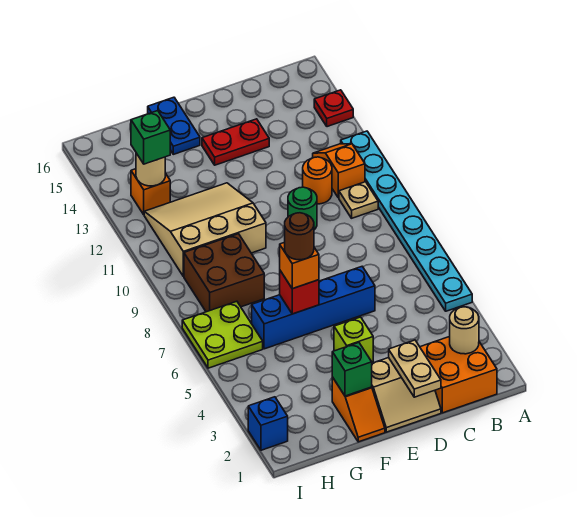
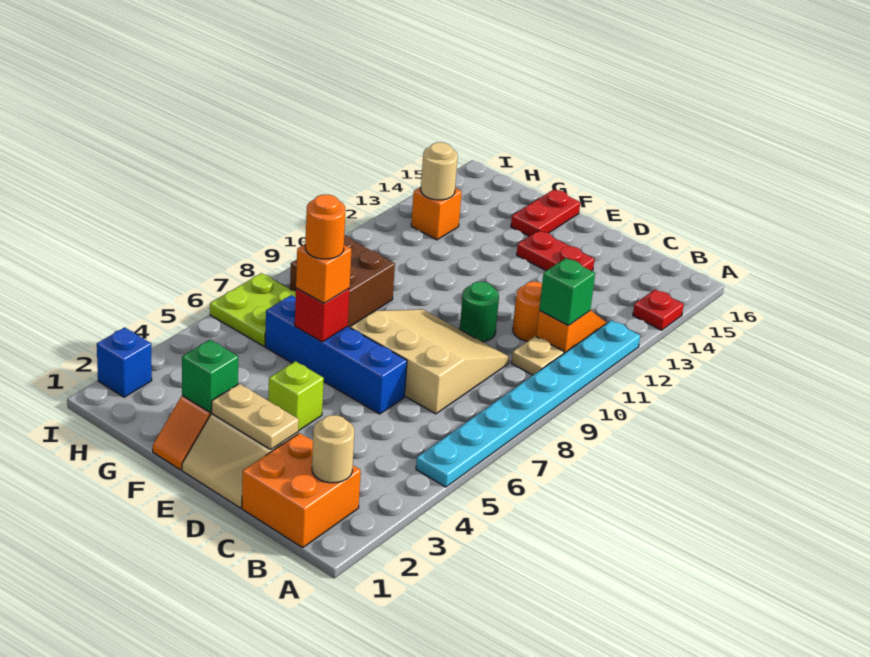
tan plate D1:D2 level 2 -> tan plate D2:E2 level 2
brown round brick F6 level 4 -> orange round brick F6 level 4
tan slope F10:H12 level 1 top 10 -> tan slope C7:E9 level 1 top 7
blue plate F15:F16 level 1 -> red plate F15:F16 level 1
green brick H13 level 3 -> green brick B11 level 2

